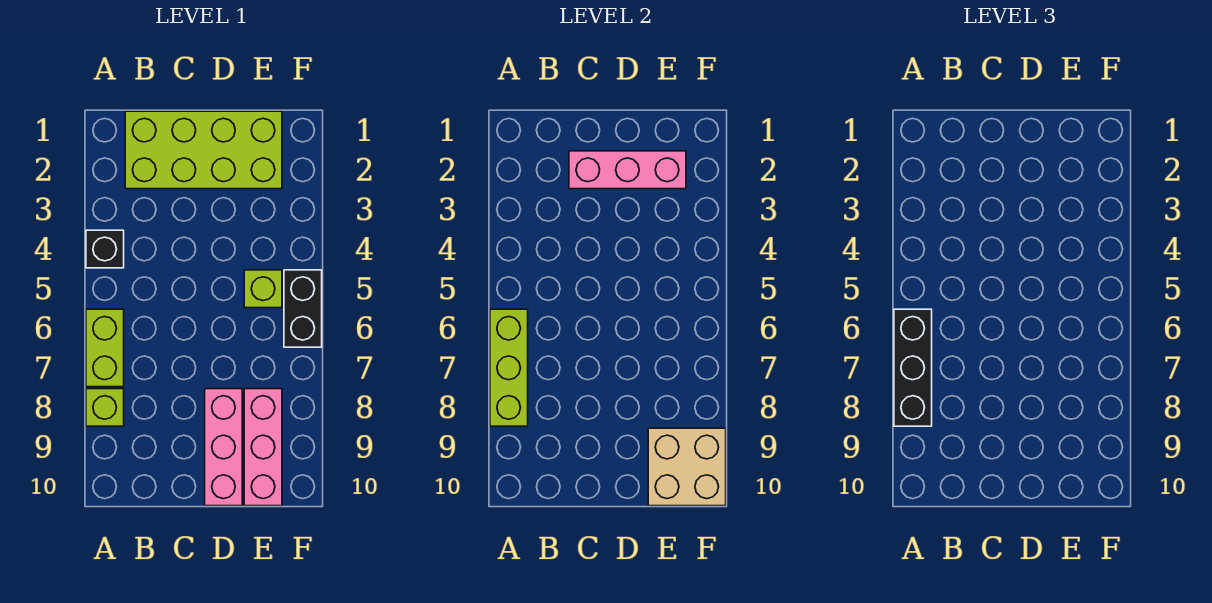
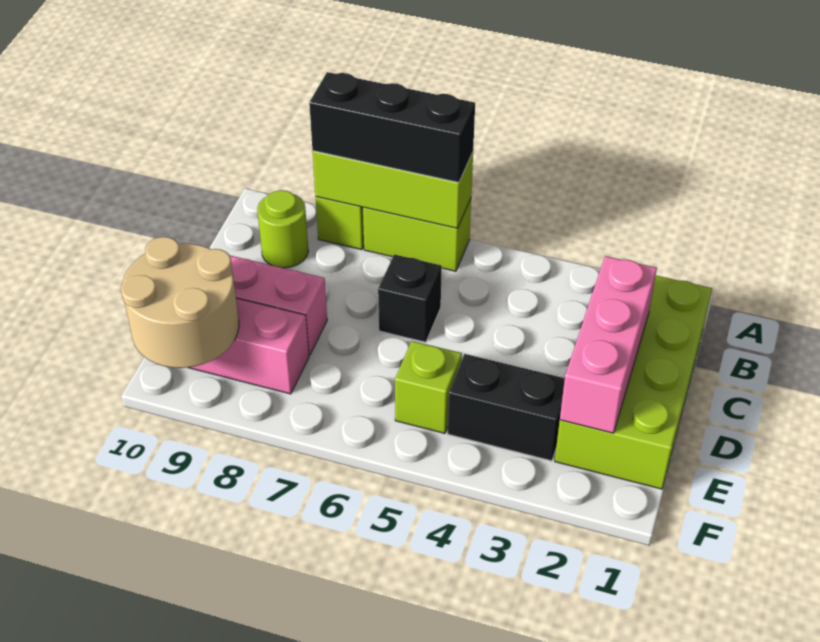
black brick A4 level 1 -> black brick C6 level 1
none -> lime round brick B9 level 1
tan brick E9:F10 level 2 -> tan round brick E9:F10 level 2
black brick F5:F6 level 1 -> black brick E3:E4 level 1

